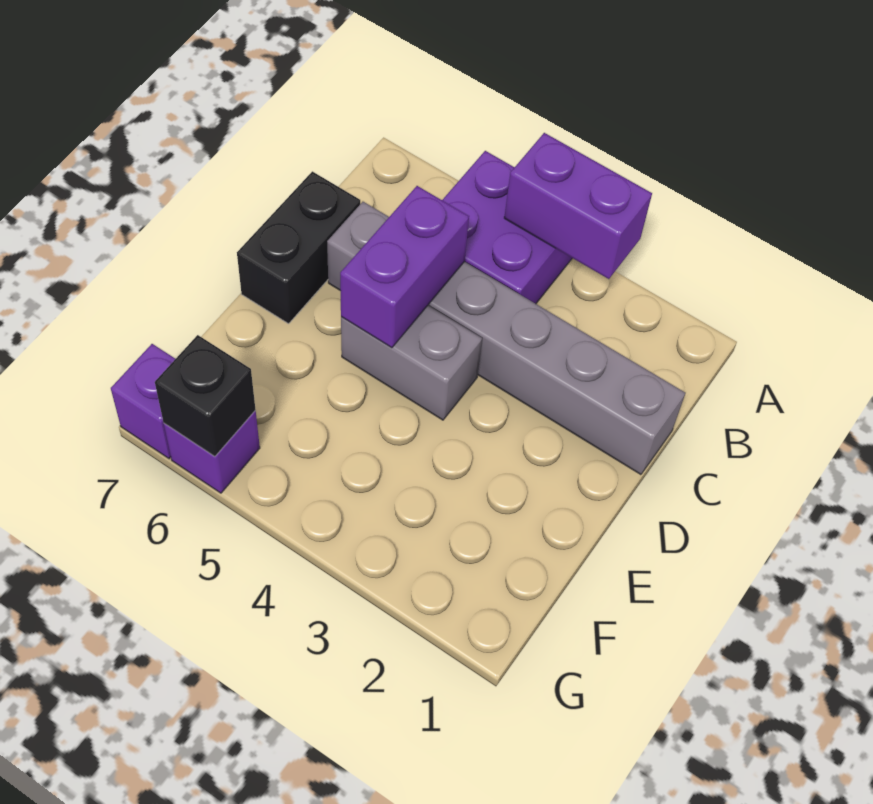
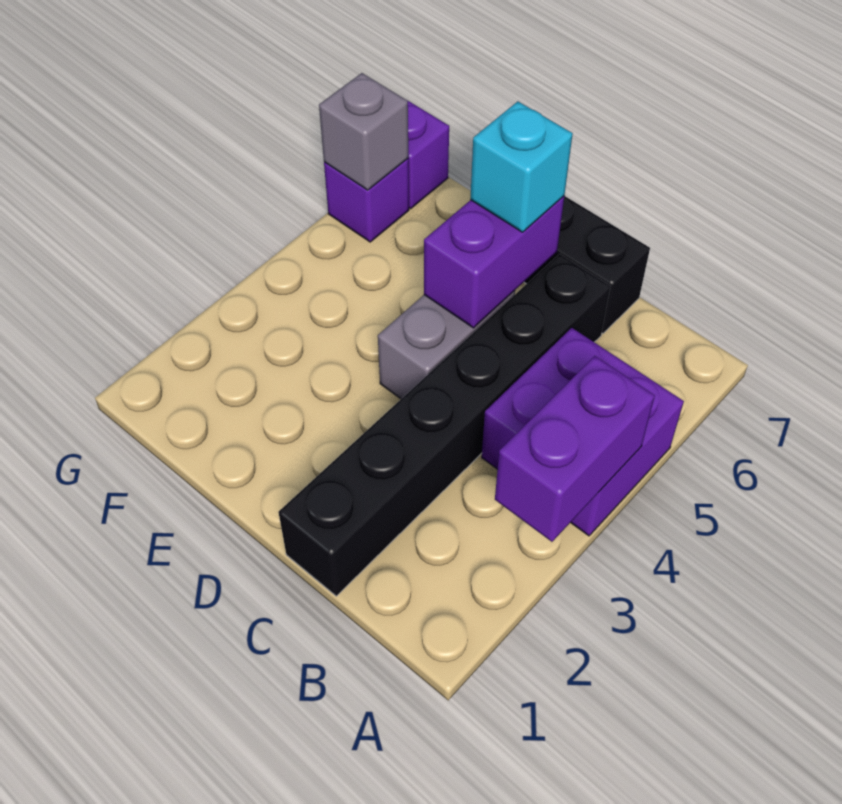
grey brick C1:C6 level 1 -> black brick C1:C6 level 1
purple brick C5:D5 level 2 -> purple brick D5:D6 level 2
none -> cyan brick D6 level 3
black brick G6 level 2 -> grey brick G6 level 2

